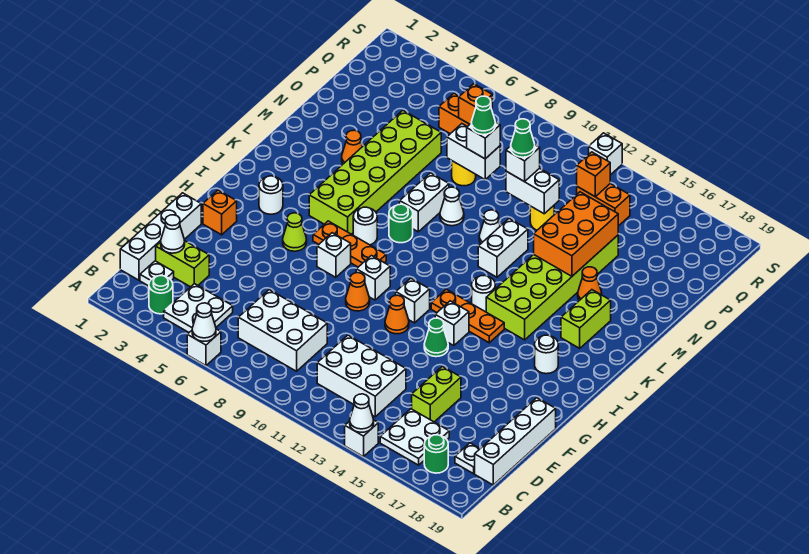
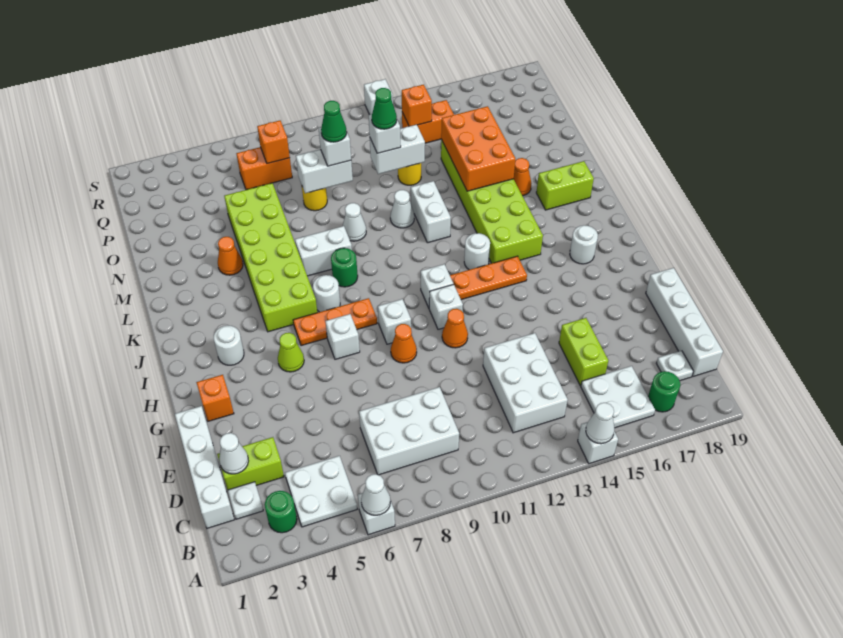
white brick C11:D13 level 1 -> white brick C12:E13 level 1
green cone G13 level 1 -> none
white brick H13 level 1 -> white brick I11 level 1
lime brick K17:L17 level 1 -> lime brick L17:L18 level 1
white brick L8:M8 level 1 -> white brick L7:L8 level 1

